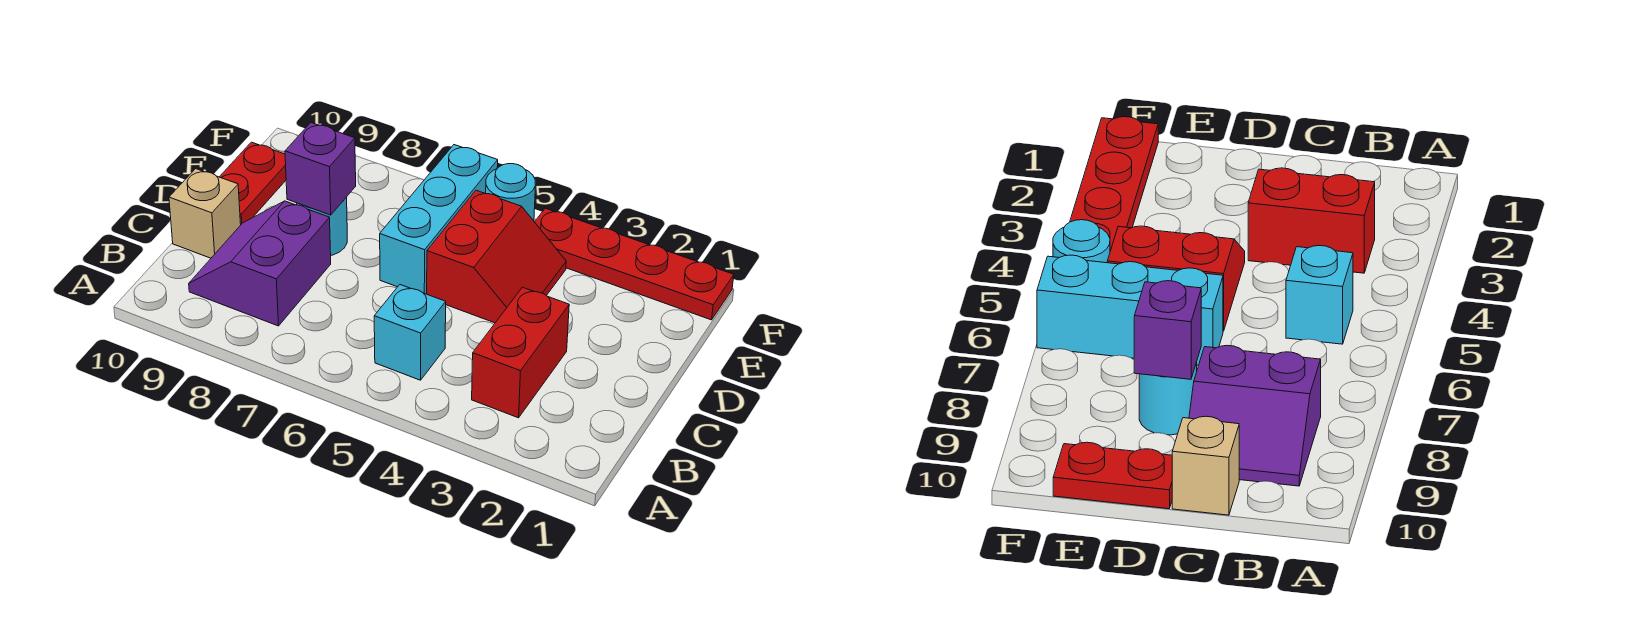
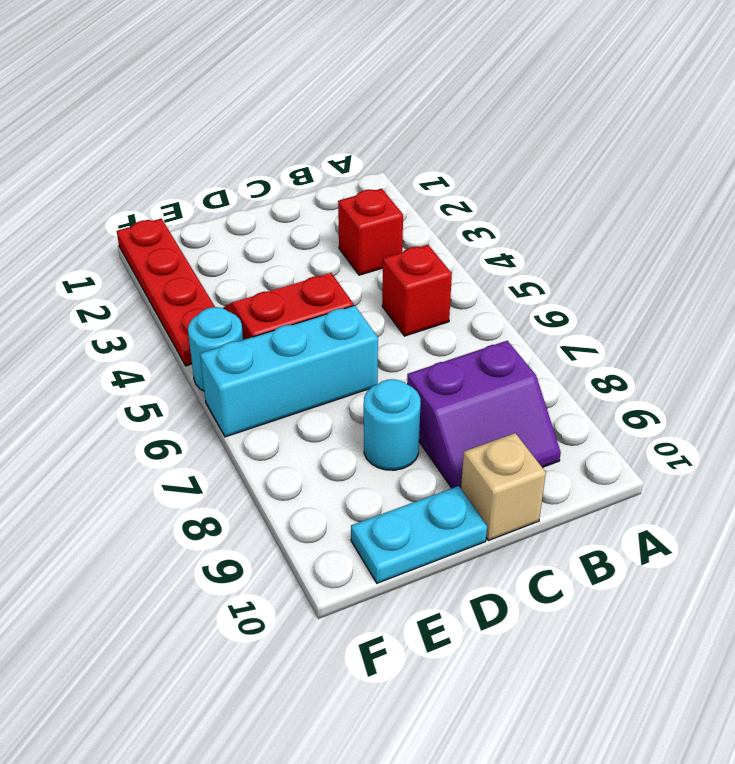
red brick B3:C3 level 1 -> red brick B3 level 1
cyan brick B5 level 1 -> red brick B5 level 1
purple brick D8 level 2 -> none
red plate D10:E10 level 1 -> cyan plate D10:E10 level 1

